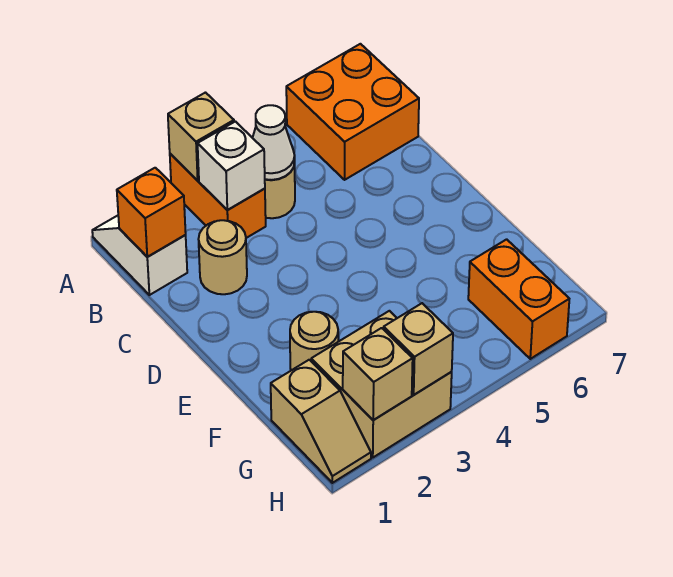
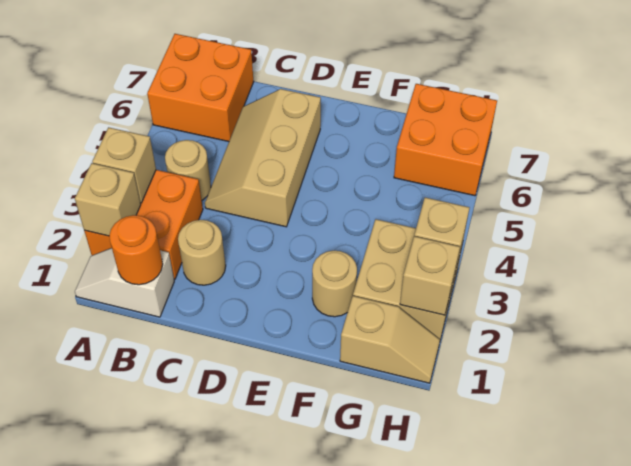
none -> tan brick A2 level 2
orange brick A3:B3 level 1 -> orange brick A2:B3 level 1
orange brick B1 level 2 -> orange round brick B1 level 2
white brick B3 level 2 -> none
white cone B4 level 2 -> none
none -> tan slope C4:D6 level 1 top D
orange brick G6:H6 level 1 -> orange brick G6:H7 level 1

